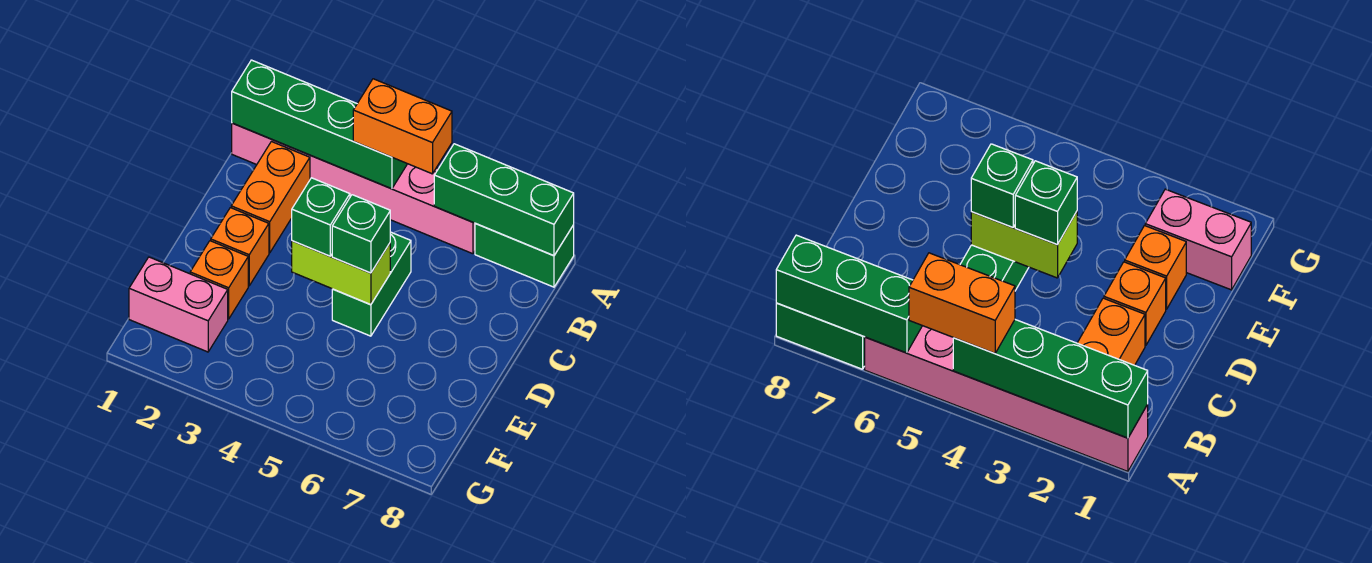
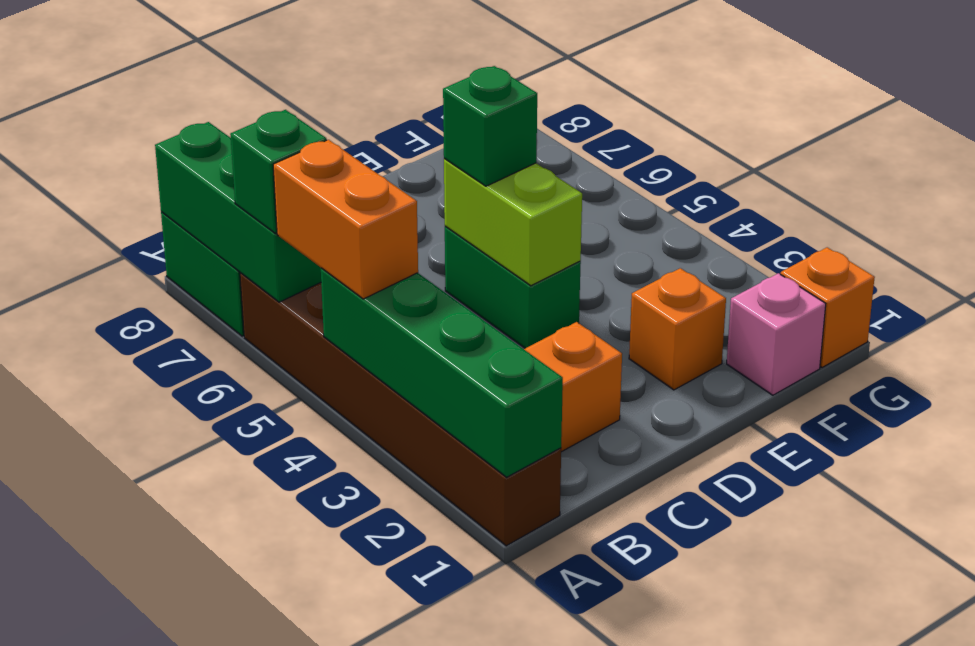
pink brick A1:A6 level 1 -> brown brick A1:A6 level 1
green brick C5:D5 level 1 -> green brick D4:D5 level 1
orange brick D2 level 1 -> orange brick G1 level 1
green brick D4 level 3 -> green brick A6 level 3
pink brick F1:F2 level 1 -> pink brick F1 level 1

